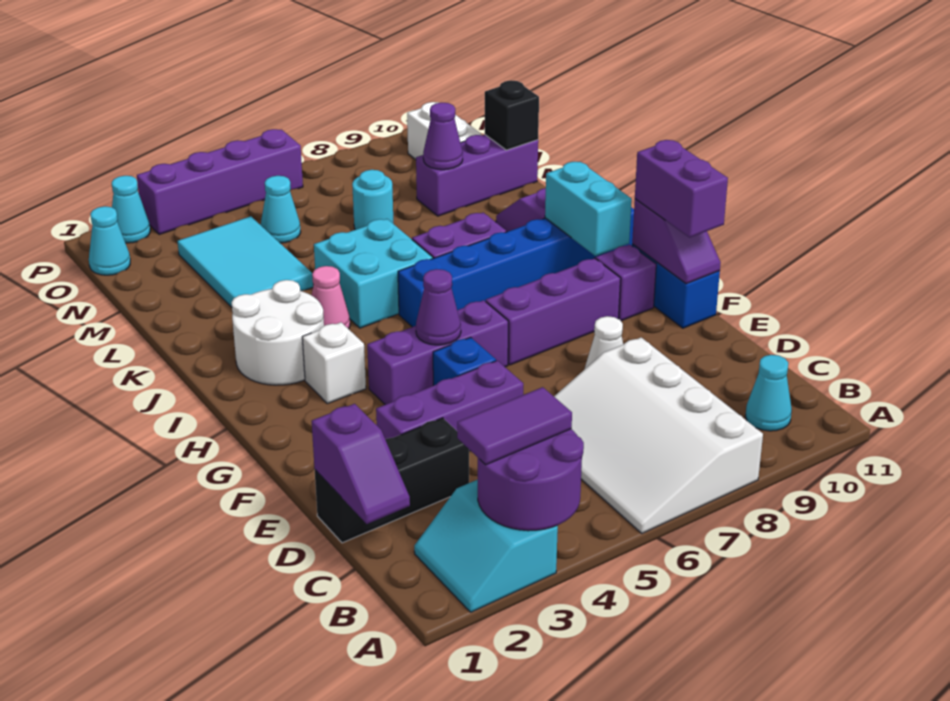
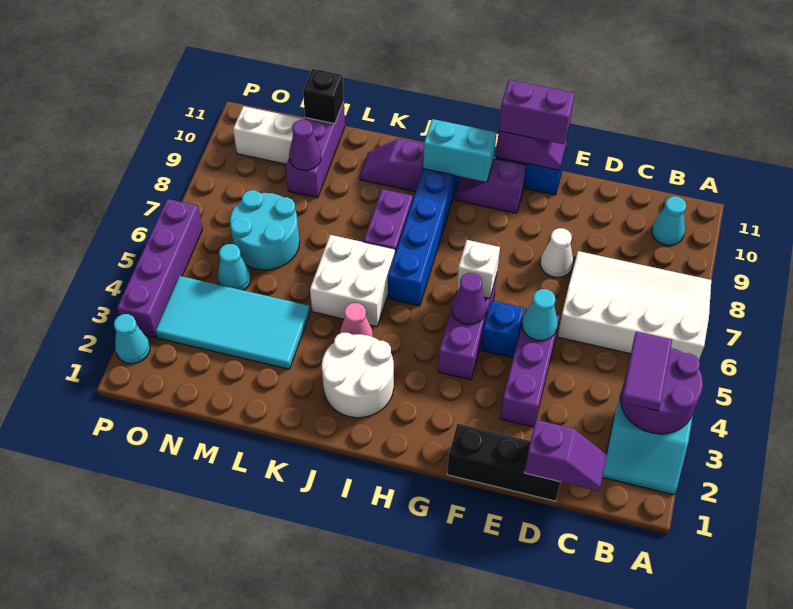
white slope A6:D8 level 1 top 8 -> white slope A6:D8 level 1 top 6
black brick D1:D3 level 1 -> black brick D1:F1 level 1
purple brick G7:G9 level 1 -> none
white brick H3 level 1 -> white brick G6 level 2
cyan brick J5:K6 level 1 -> white brick J5:K6 level 1
cyan tile L3:N4 level 1 -> cyan tile L3:O4 level 1
cyan round brick M7 level 1 -> cyan round brick M6:N7 level 1
cyan cone O1 level 1 -> cyan cone E5 level 2

